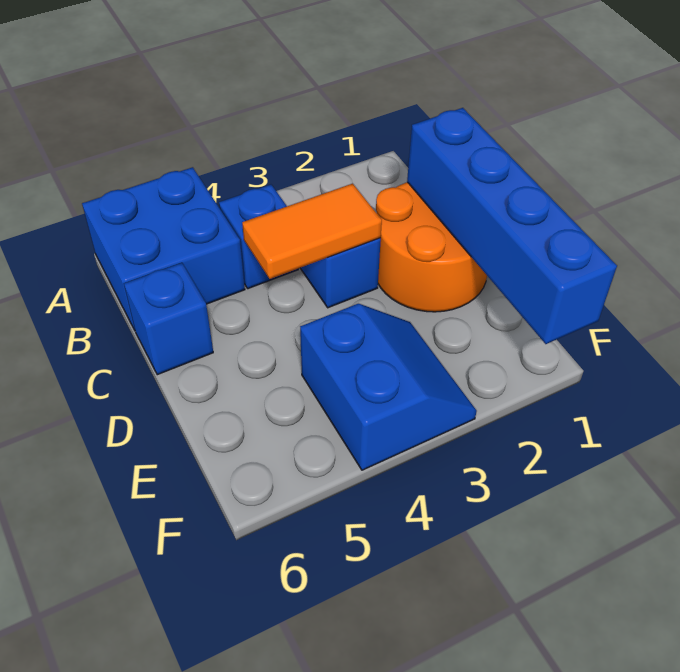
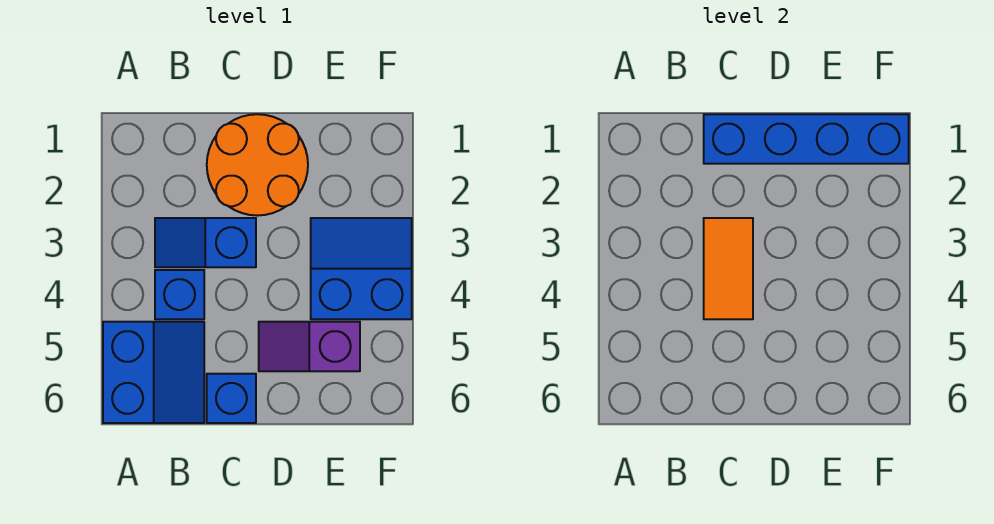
blue brick A5:B6 level 1 -> blue slope A5:B6 level 1 top A
none -> purple slope D5:E5 level 1 top E

